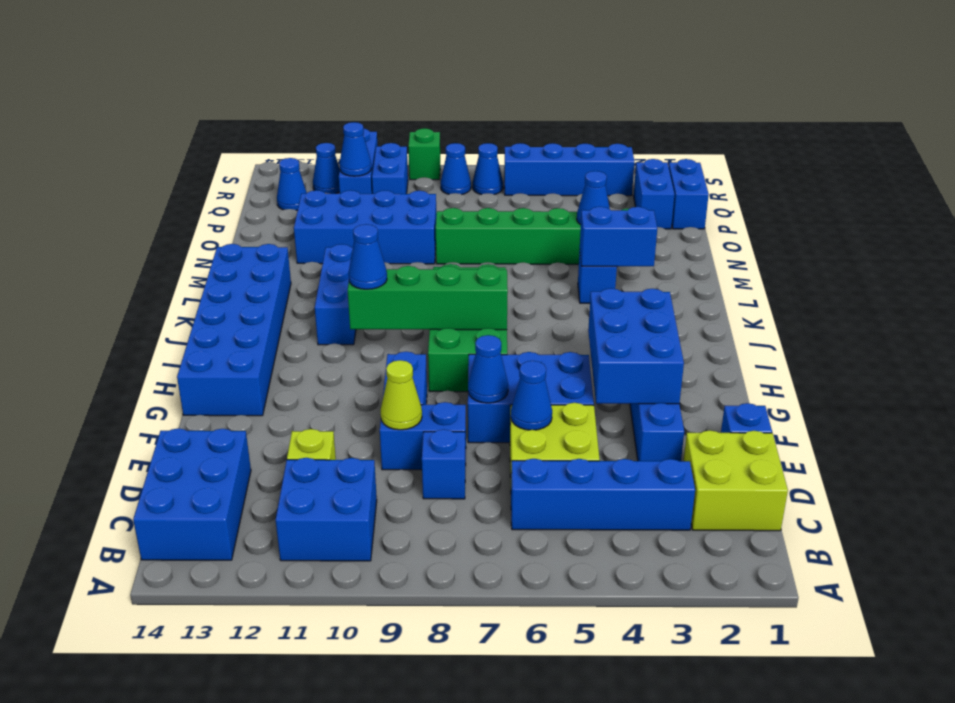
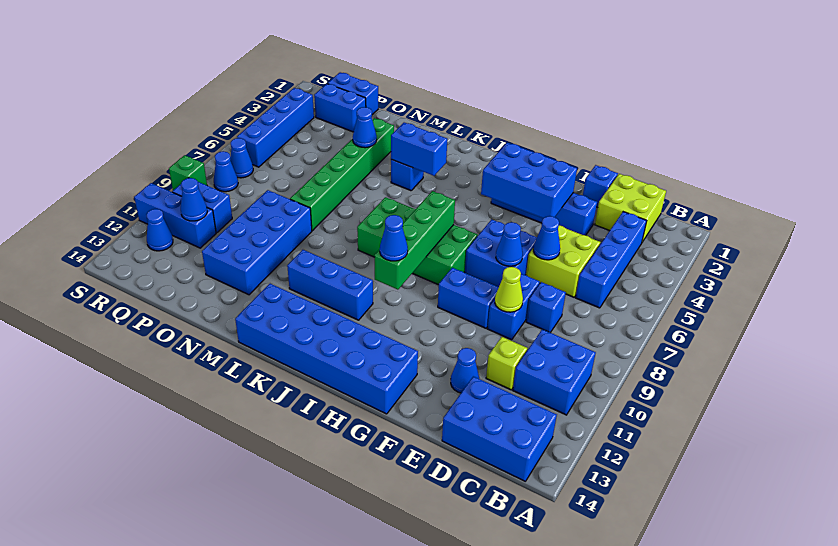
blue brick F5:G7 level 1 -> blue brick F6:G7 level 1
blue brick L3:L4 level 2 -> blue brick K4:L4 level 2
blue cone Q13 level 1 -> blue cone E12 level 1

